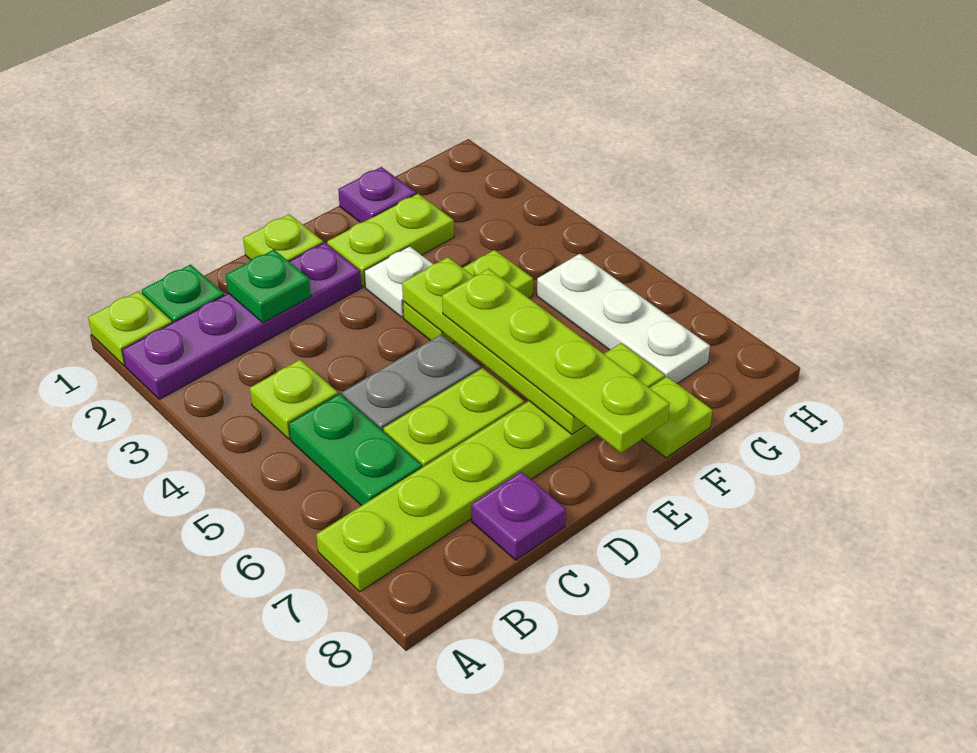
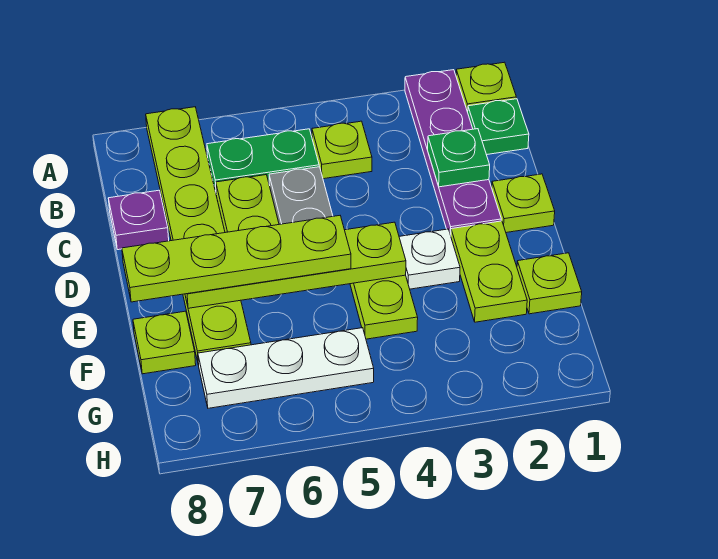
purple plate F1 level 1 -> lime plate F1 level 1

